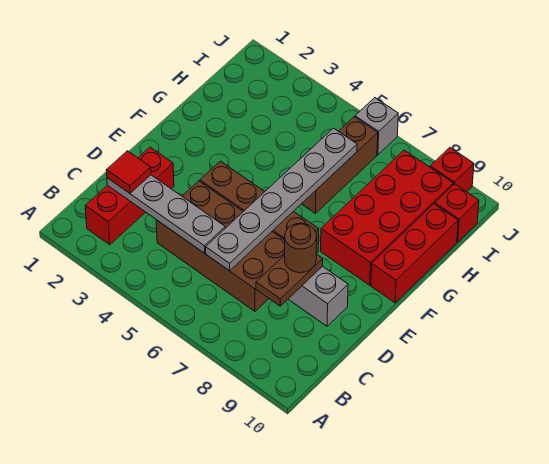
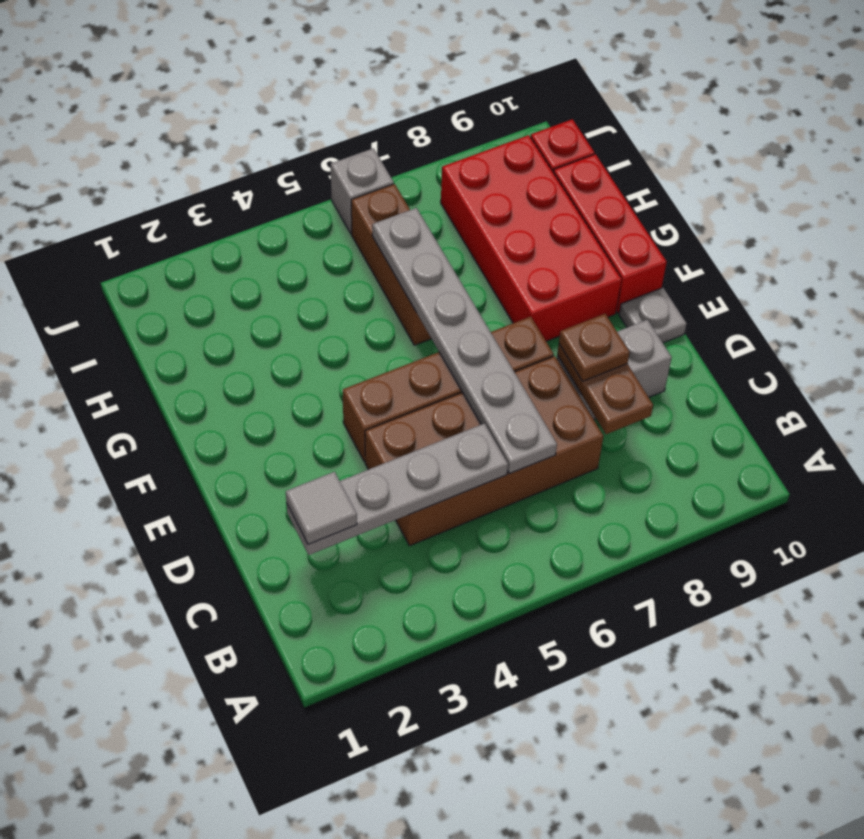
red brick B2:D2 level 1 -> none
red tile C2 level 3 -> grey tile C2 level 3
brown round brick D8 level 3 -> brown plate D8 level 3
none -> grey plate E10 level 1
red brick J9 level 1 -> none

